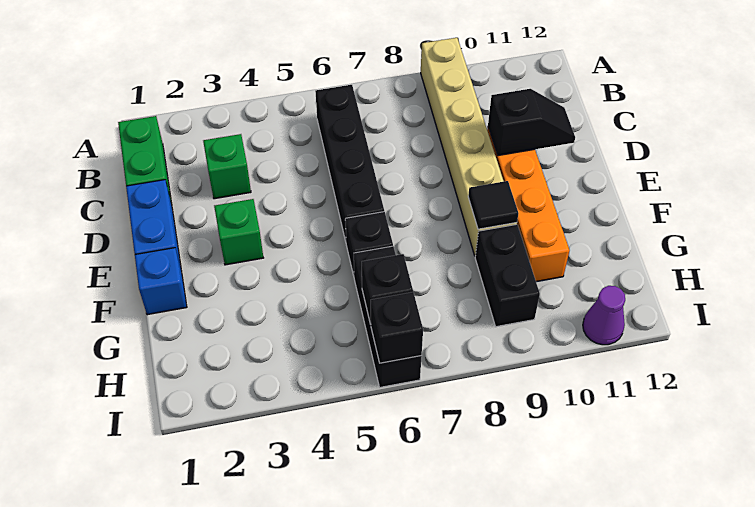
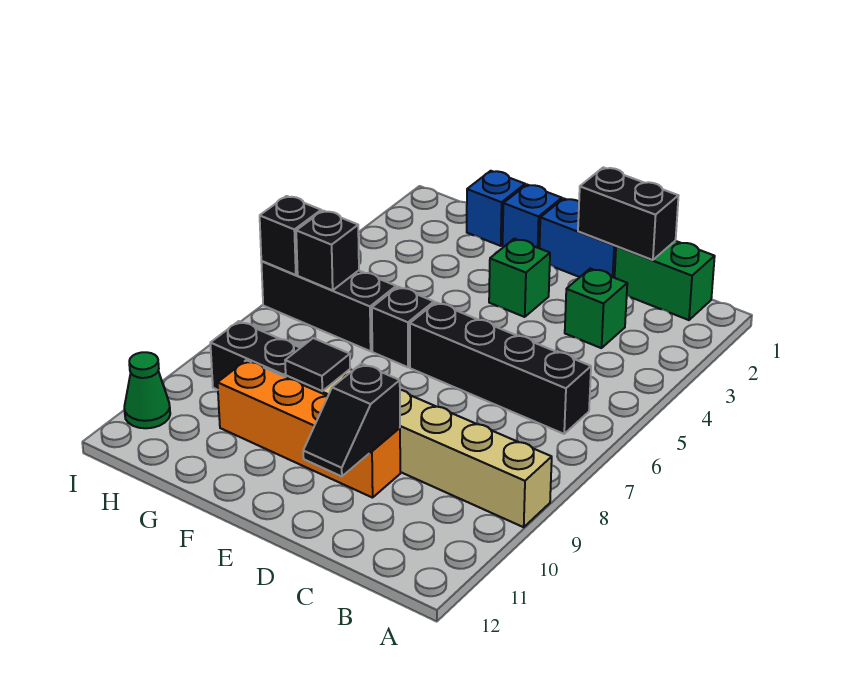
none -> black brick C1:D1 level 2
none -> blue brick G1 level 1
purple cone I11 level 1 -> green cone I11 level 1

